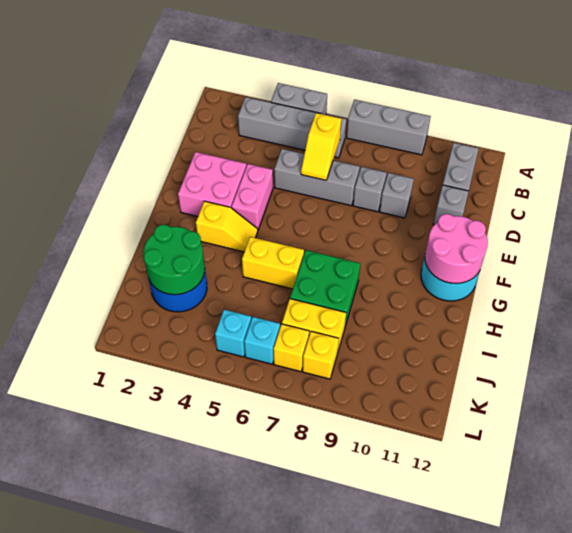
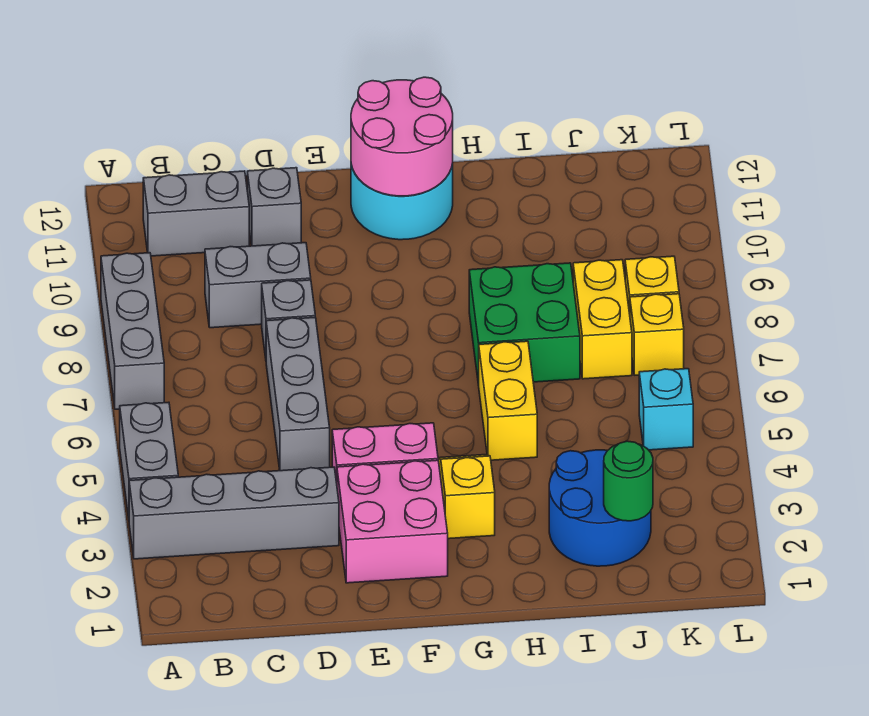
grey brick B3:B6 level 1 -> grey brick A3:D3 level 1
yellow slope C6:D6 level 2 top C -> none
grey brick D9 level 1 -> grey brick C9:D9 level 1
green round brick I2:J3 level 2 -> green round brick J2 level 2
cyan brick K6 level 1 -> none

